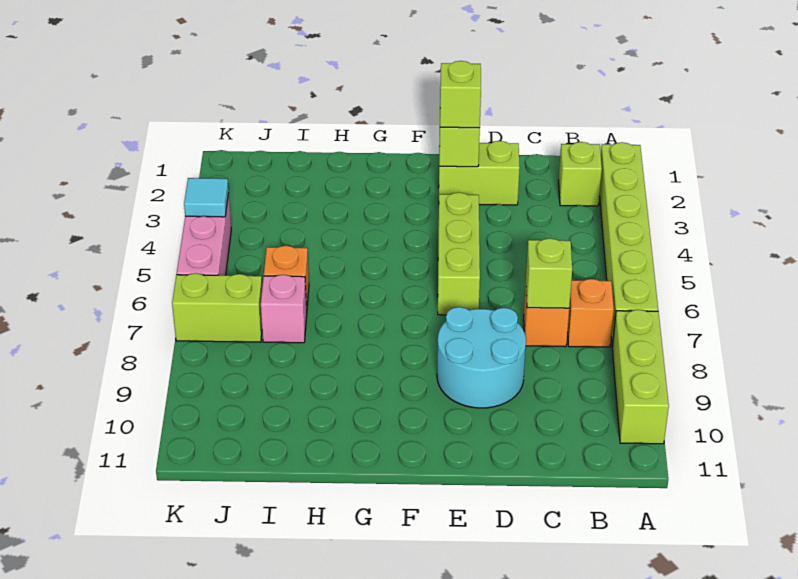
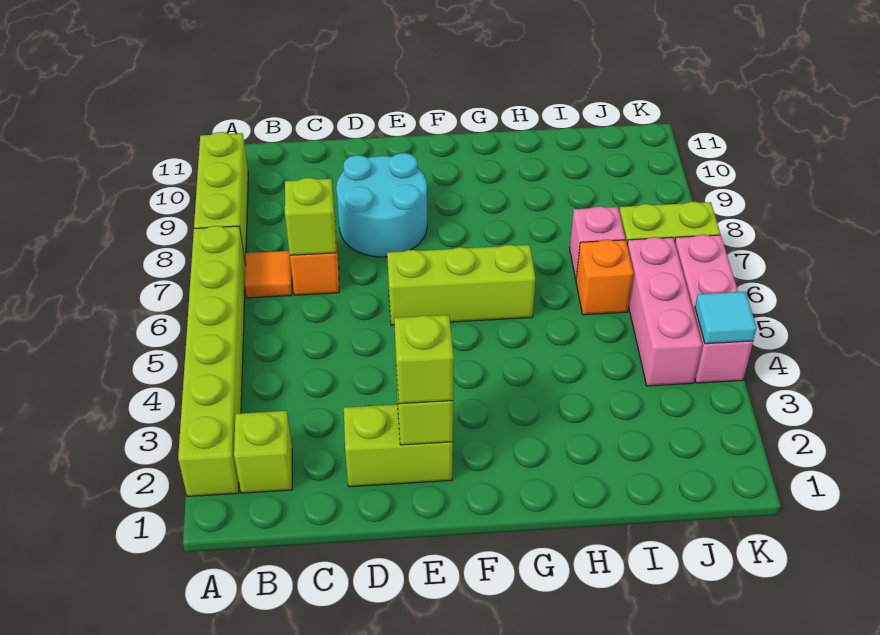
orange brick B7 level 1 -> orange tile B7 level 1
lime brick E4:E6 level 1 -> lime brick E6:G6 level 1
none -> pink brick J4:J6 level 1

